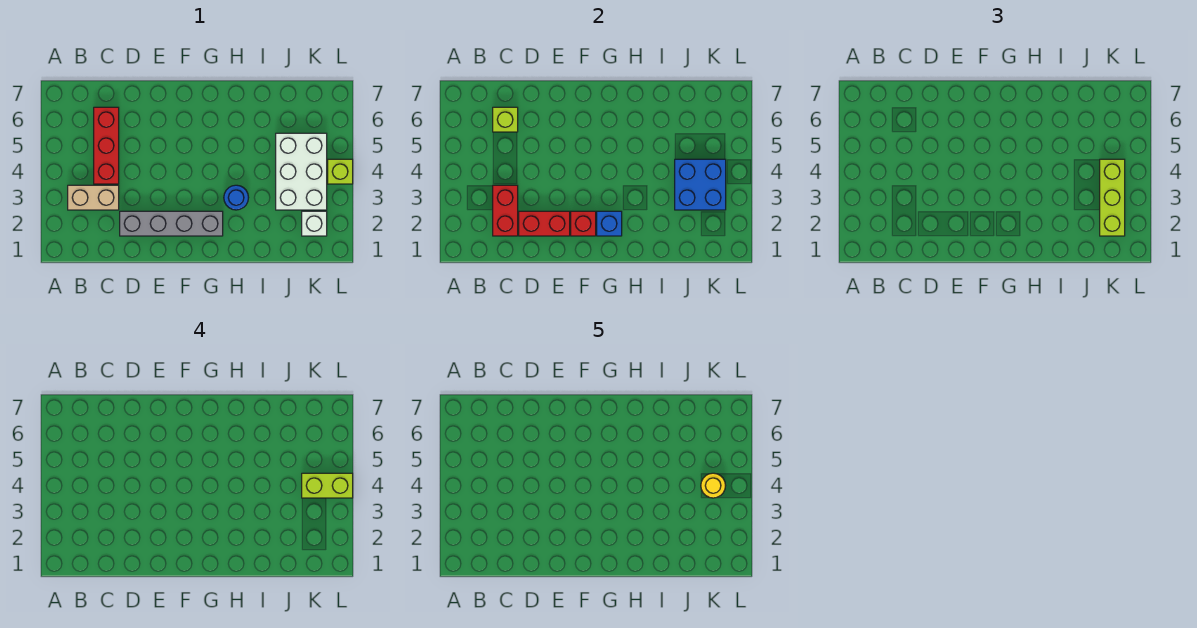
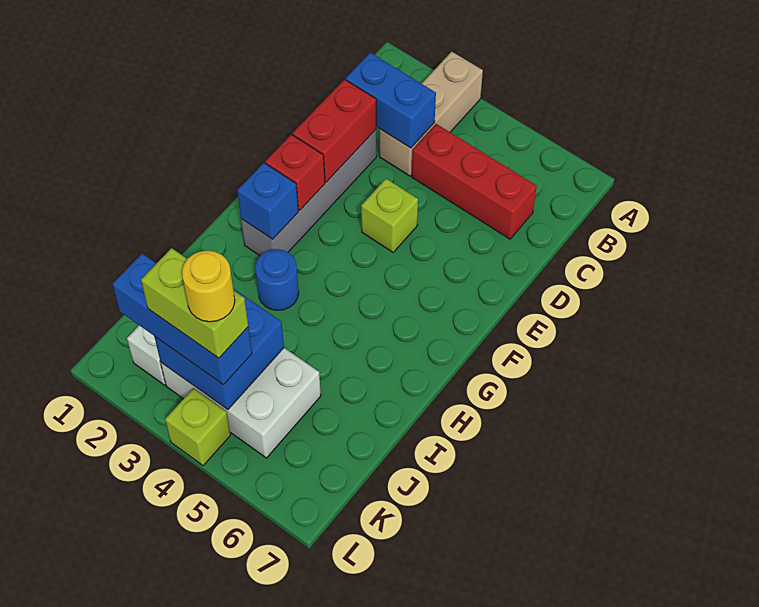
tan brick B3:C3 level 1 -> tan brick A3:C3 level 1
red brick C2:C3 level 2 -> blue brick C2:C3 level 2
lime brick C6 level 2 -> lime brick E4 level 1
lime brick K2:K4 level 3 -> blue brick K2:K4 level 3
lime brick K4:L4 level 4 -> lime brick K3:K4 level 4

